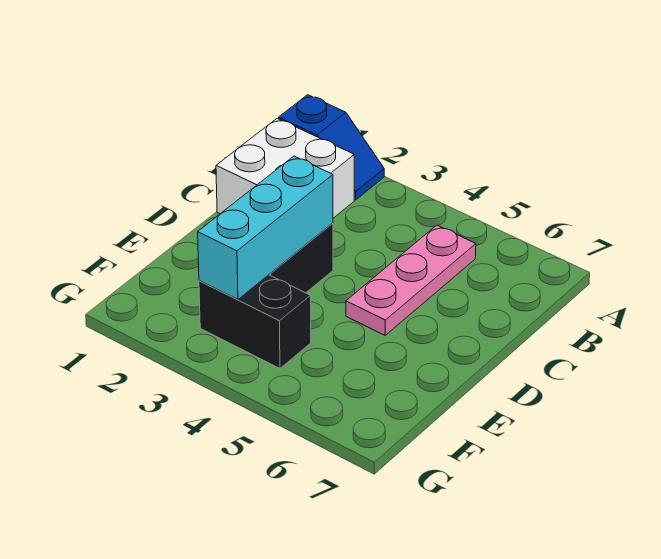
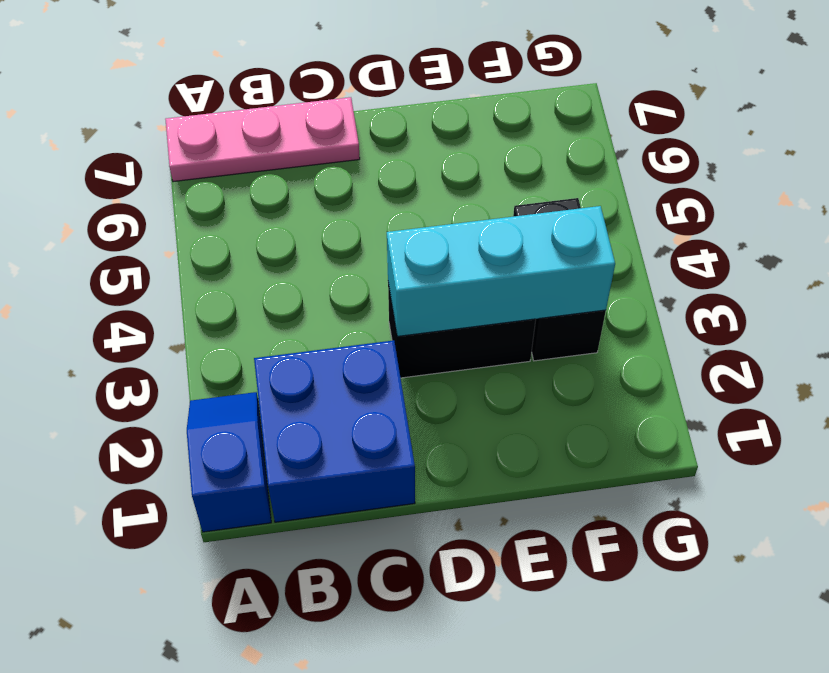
white brick B1:C2 level 1 -> blue brick B1:C2 level 1
pink plate B5:D5 level 1 -> pink plate A7:C7 level 1

